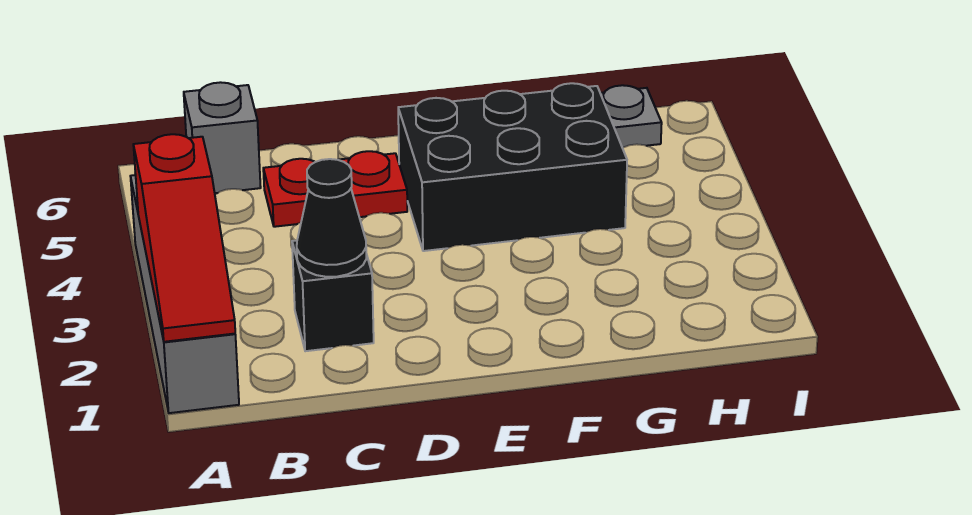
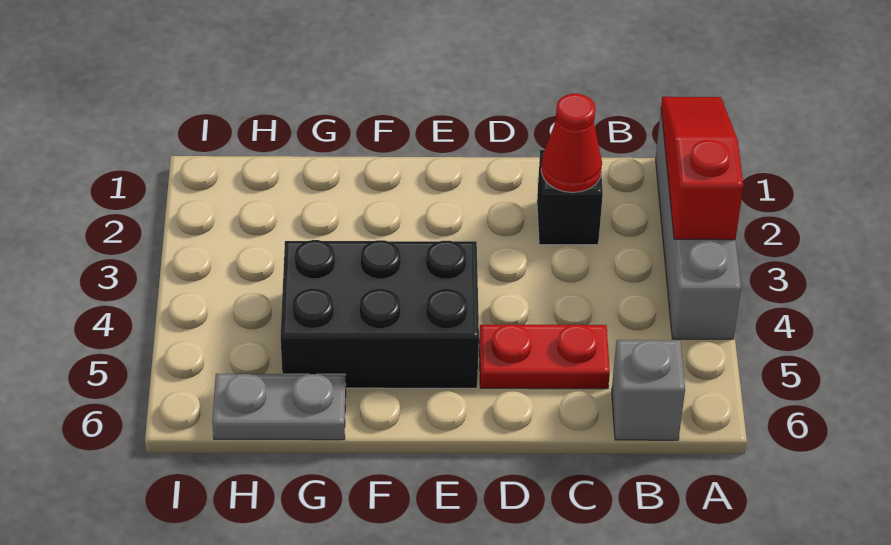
black cone C2 level 2 -> red cone C2 level 2

